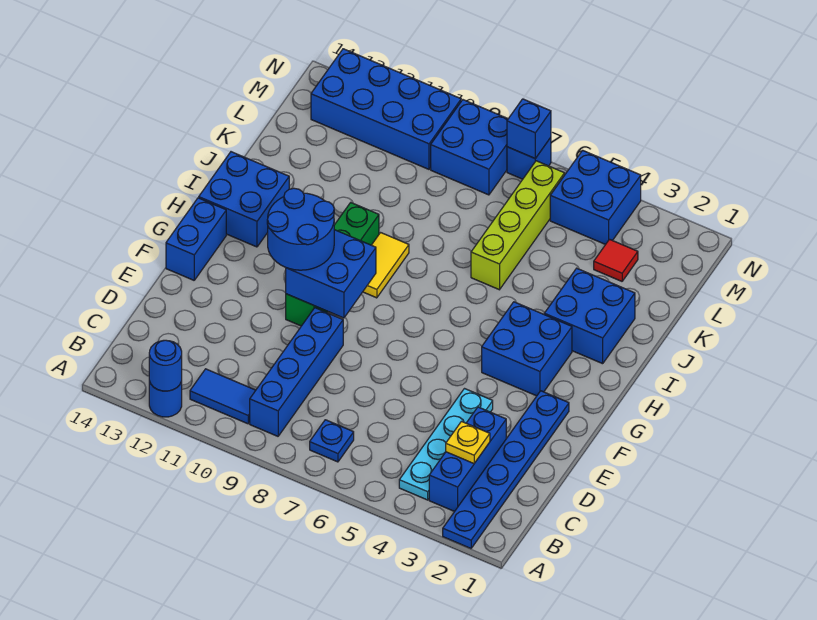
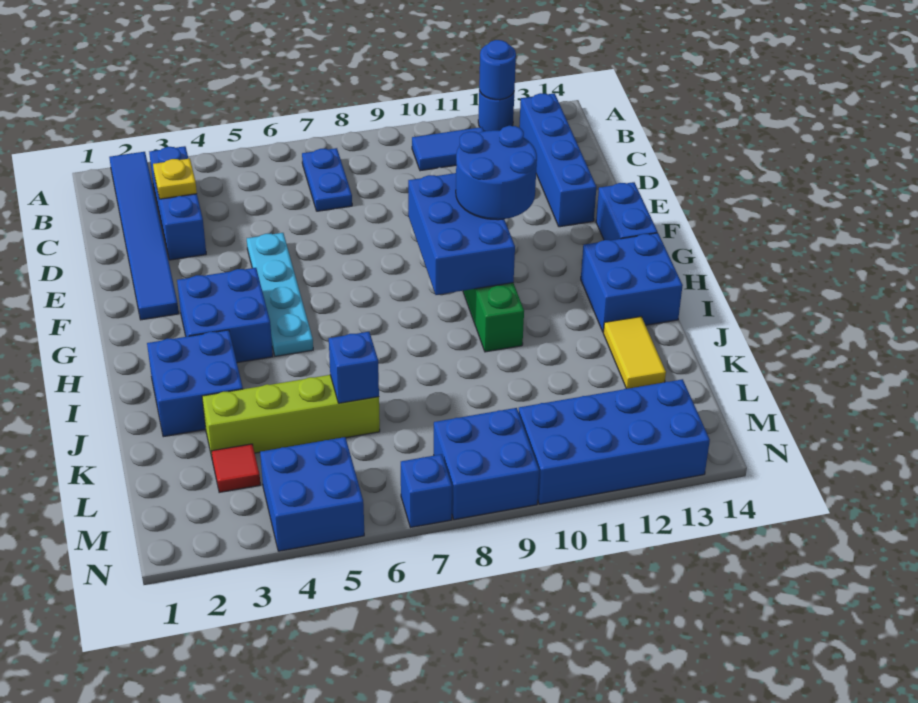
blue plate A2:F2 level 1 -> blue tile A2:F2 level 1
cyan plate B4:E4 level 1 -> cyan plate E5:H5 level 1
blue plate B7 level 1 -> blue plate B7:C7 level 1
blue brick B9:E9 level 1 -> blue brick B13:E13 level 1
blue brick F9:G10 level 2 -> blue brick F9:H10 level 2
yellow tile H9:I9 level 1 -> yellow tile J13:K13 level 1
lime brick J6:M6 level 1 -> lime brick K3:K6 level 1
blue brick N7 level 2 -> blue brick K6 level 2

